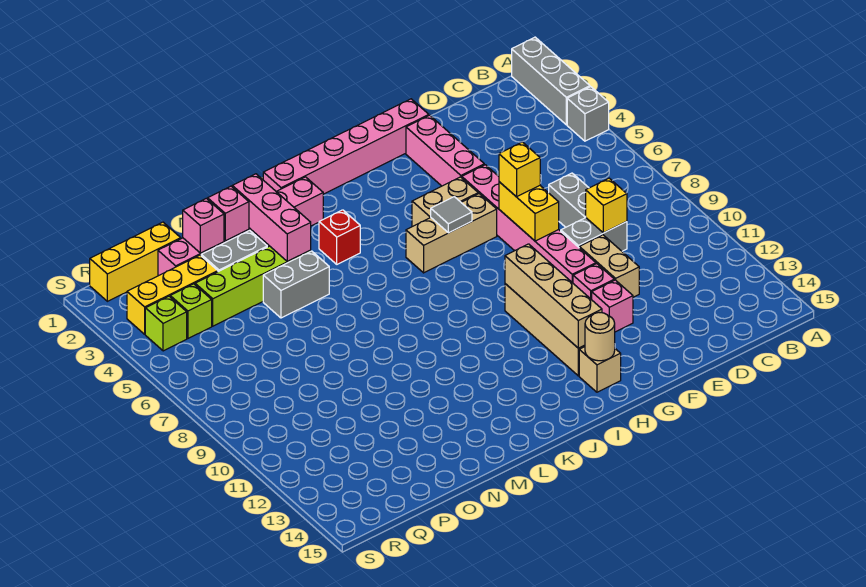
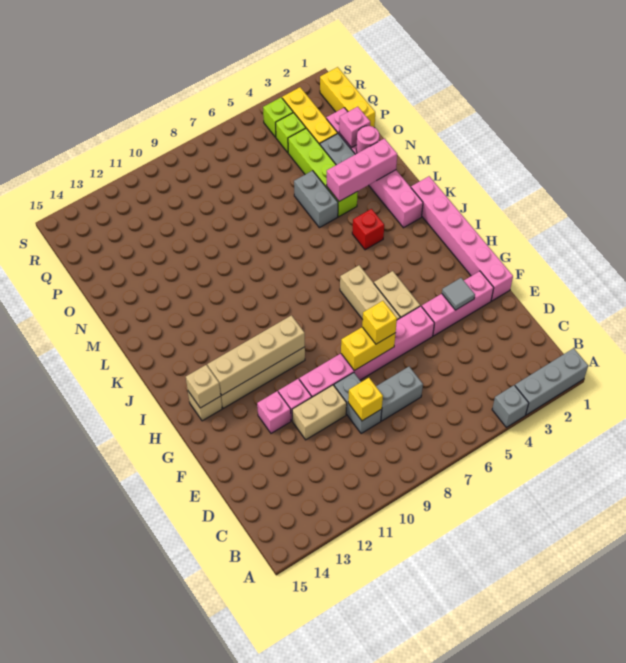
grey tile H6 level 2 -> grey tile F3 level 2
tan round brick H14 level 2 -> tan brick H14 level 2
pink brick N2 level 2 -> pink round brick N2 level 2

